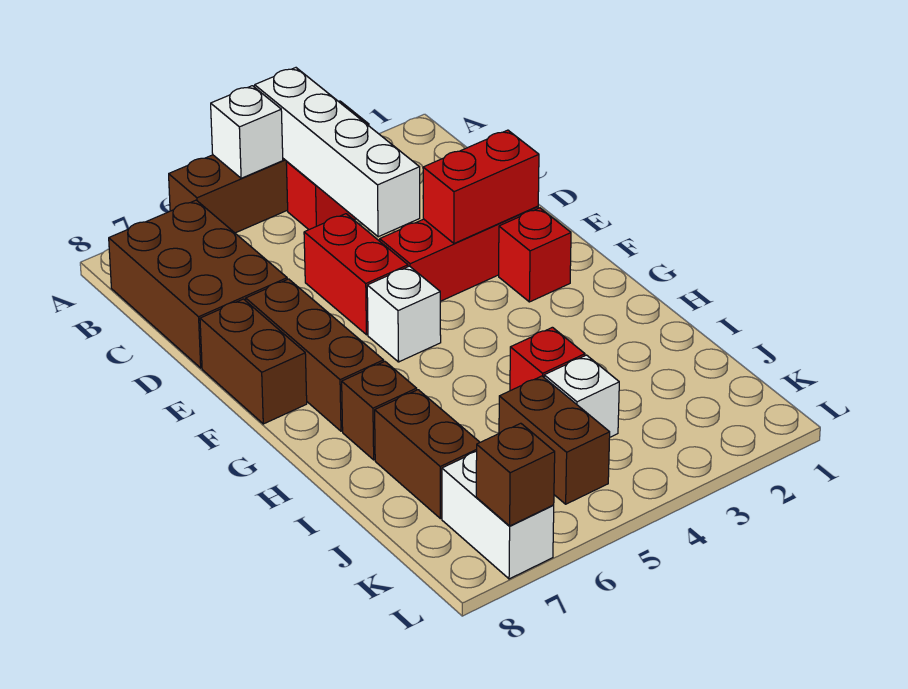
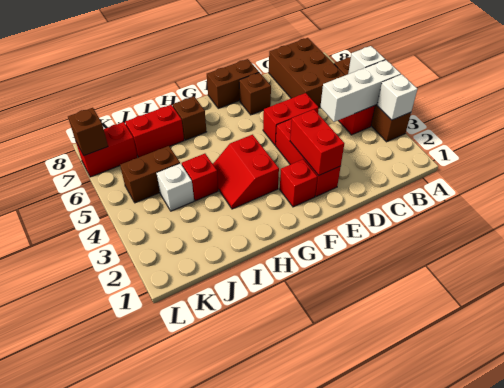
white brick A4:D4 level 2 -> white brick A4:C4 level 2
brown brick B7:D8 level 1 -> brown brick B6:C8 level 1
brown brick E7:G7 level 1 -> brown brick E7 level 1
white brick F5 level 1 -> white brick A3 level 2
none -> red slope G3:H4 level 1 top G
brown brick I7:J7 level 1 -> red brick I7:J7 level 1
white brick K7:L7 level 1 -> red brick K7:L7 level 1

